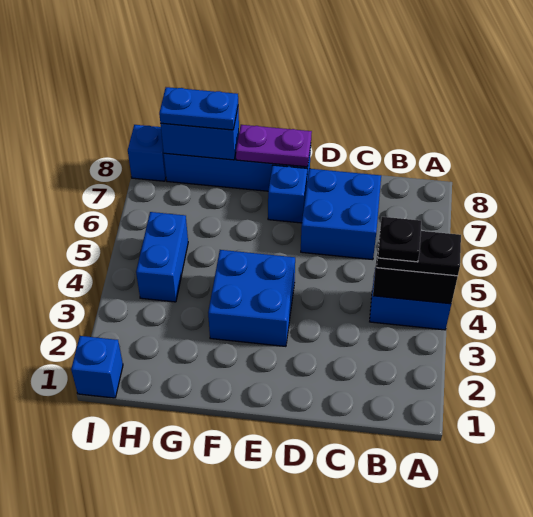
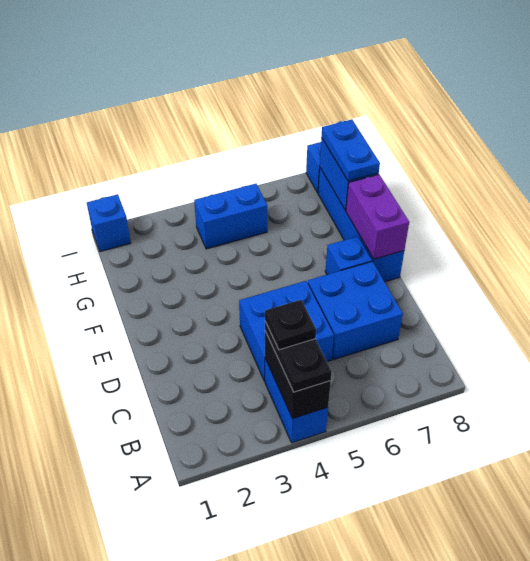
blue brick E3:F4 level 1 -> blue brick C4:D5 level 1
purple plate E8:F8 level 2 -> purple brick E8:F8 level 2

